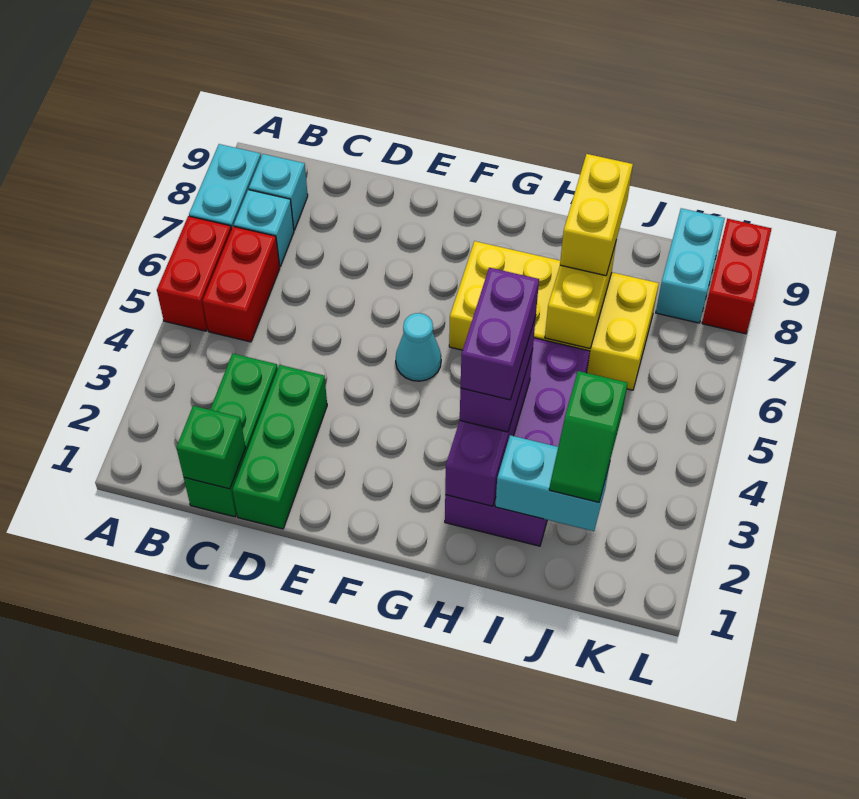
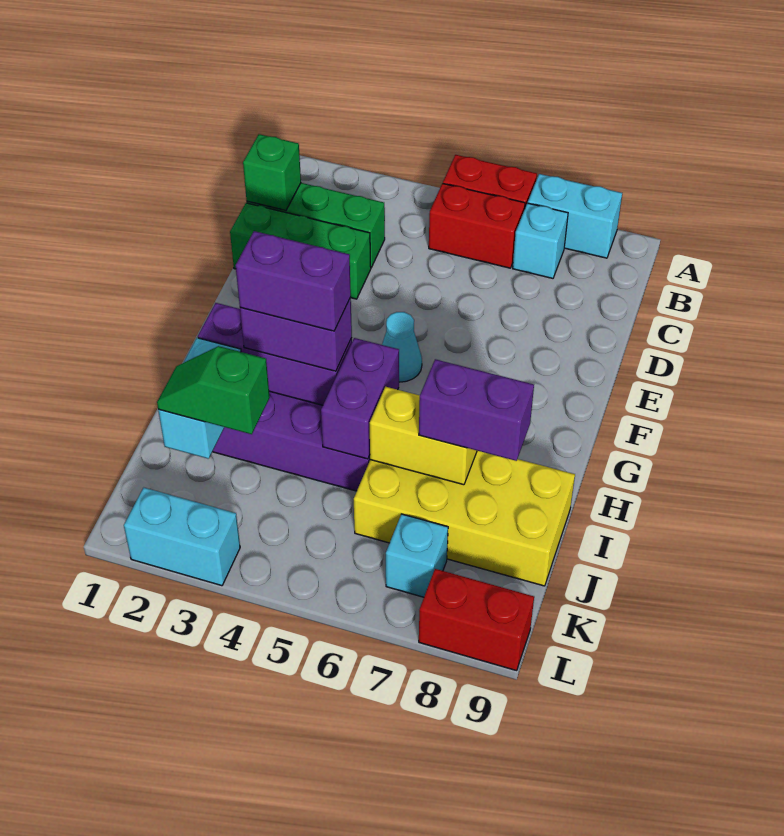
cyan brick B8 level 1 -> cyan brick K7 level 1
yellow brick G6:J7 level 1 -> yellow brick I6:J9 level 1
none -> purple brick H5:I5 level 2
yellow brick I7:I8 level 3 -> purple brick I7:I8 level 3
cyan brick K8:K9 level 1 -> cyan brick L2:L3 level 1

